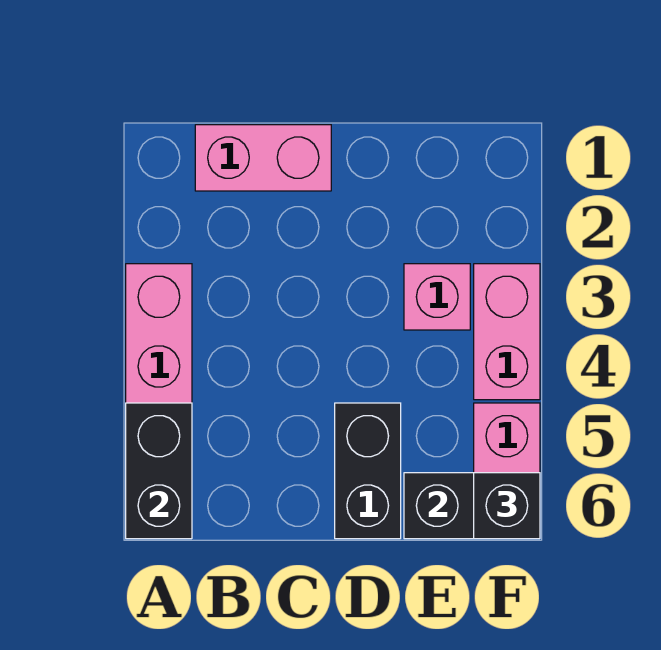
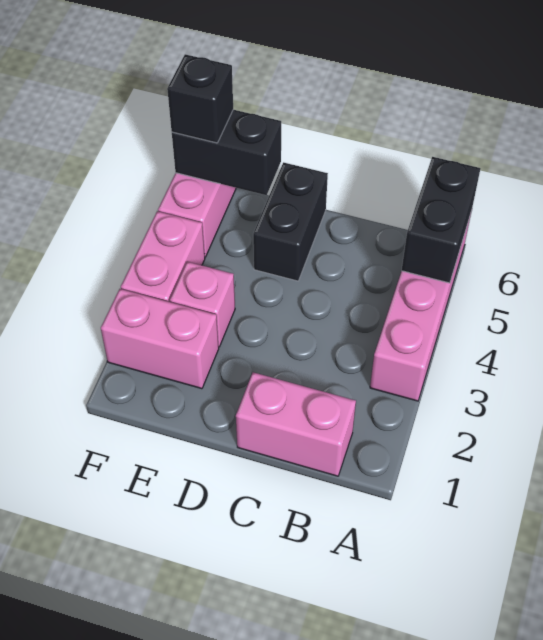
none -> pink brick E2:F2 level 1

